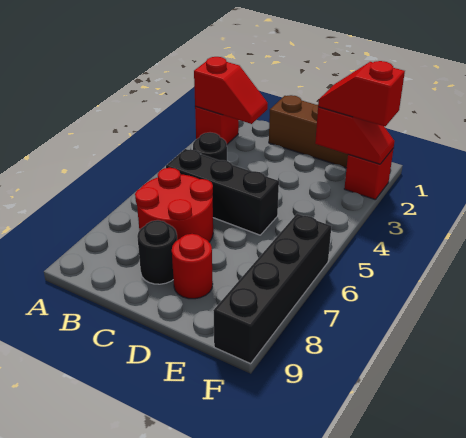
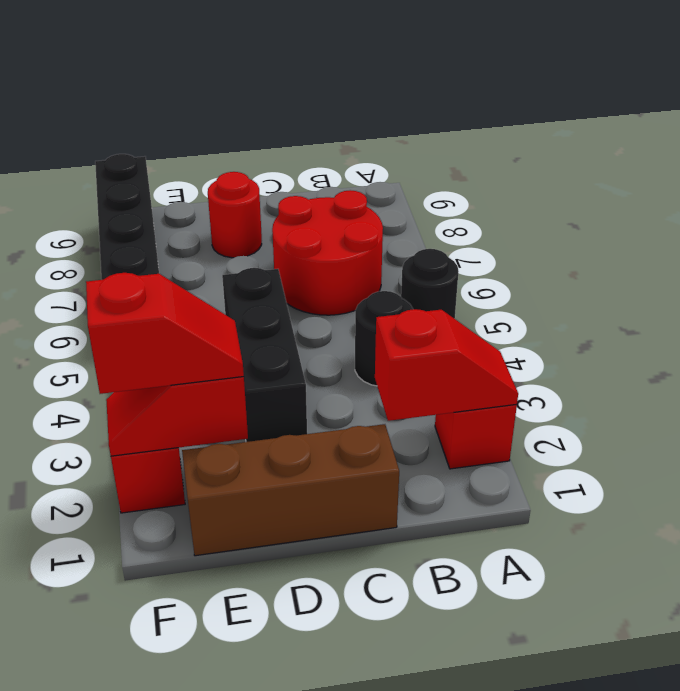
red slope A2:B2 level 2 top A -> red slope A2:B2 level 2 top B
black brick B5:D5 level 1 -> black brick D3:D5 level 1
black round brick C8 level 1 -> black round brick A5 level 1

